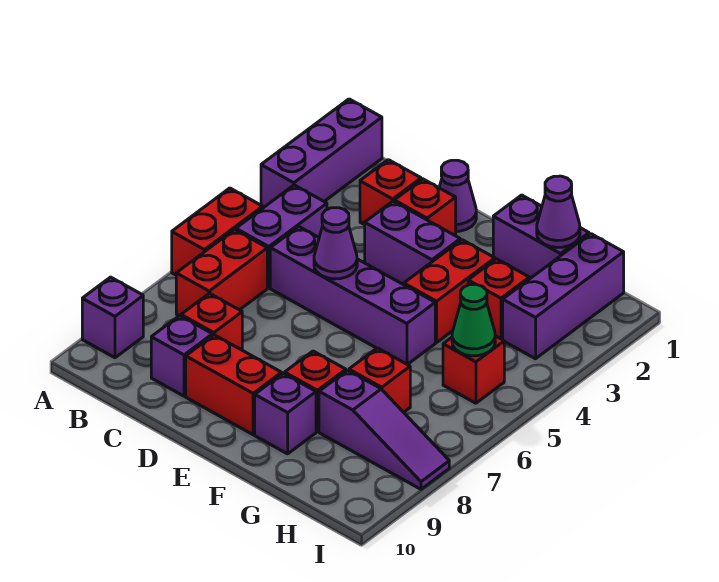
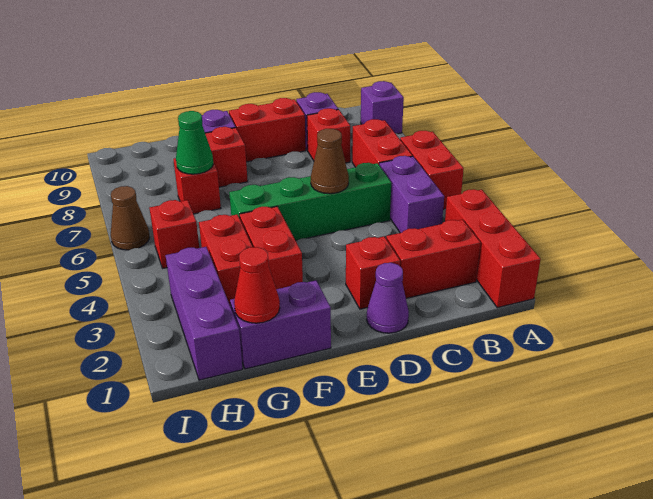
purple brick A1:A3 level 1 -> red brick A1:A3 level 1
red brick C2 level 1 -> red brick B2:C2 level 1
purple brick C5:F5 level 1 -> green brick C5:F5 level 1
purple brick D3:E3 level 1 -> none
purple cone D5 level 2 -> brown cone D5 level 2
purple cone G1 level 2 -> red cone G1 level 2
red brick G3 level 1 -> red brick G3:G4 level 1
purple slope G8:I8 level 1 top G -> none
green cone H5 level 2 -> green cone G7 level 2
none -> brown cone I6 level 1

